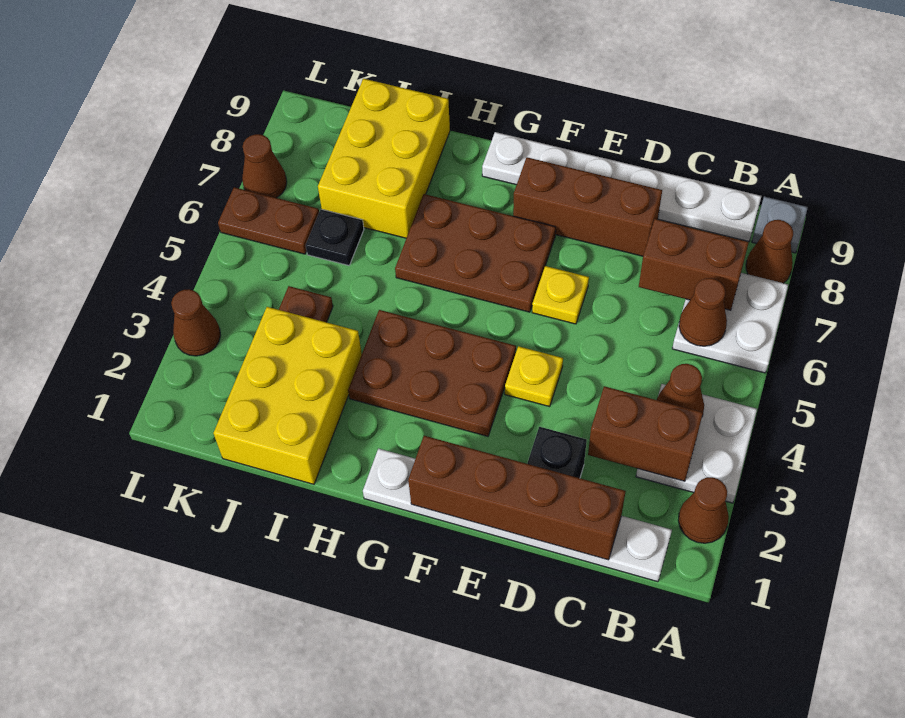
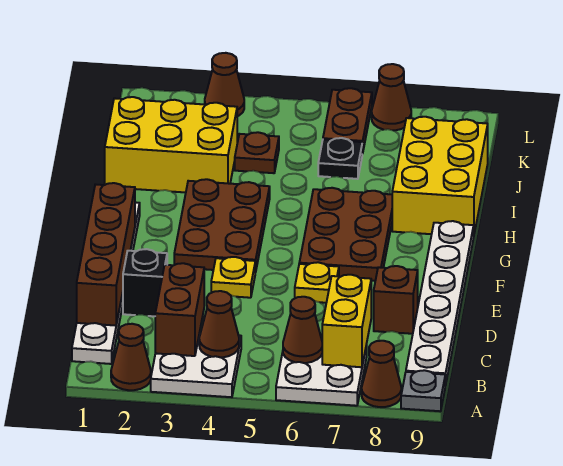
brown brick B7:C7 level 2 -> yellow brick B7:C7 level 2
brown brick D8:F8 level 1 -> brown brick D8 level 1
yellow brick I7:J9 level 1 -> yellow brick H8:J9 level 1

